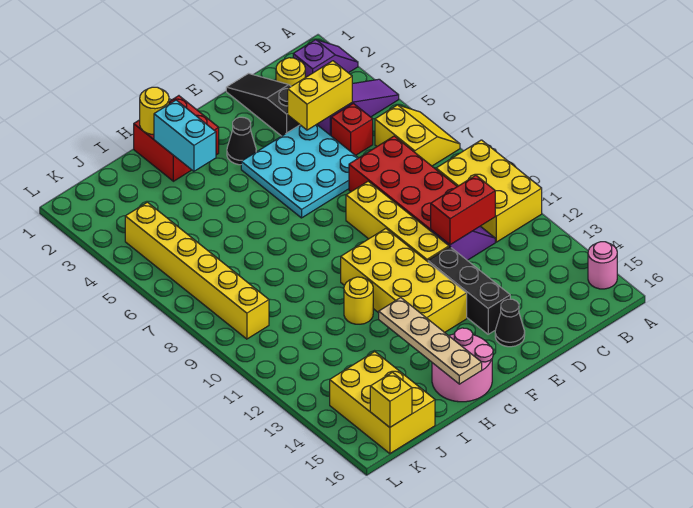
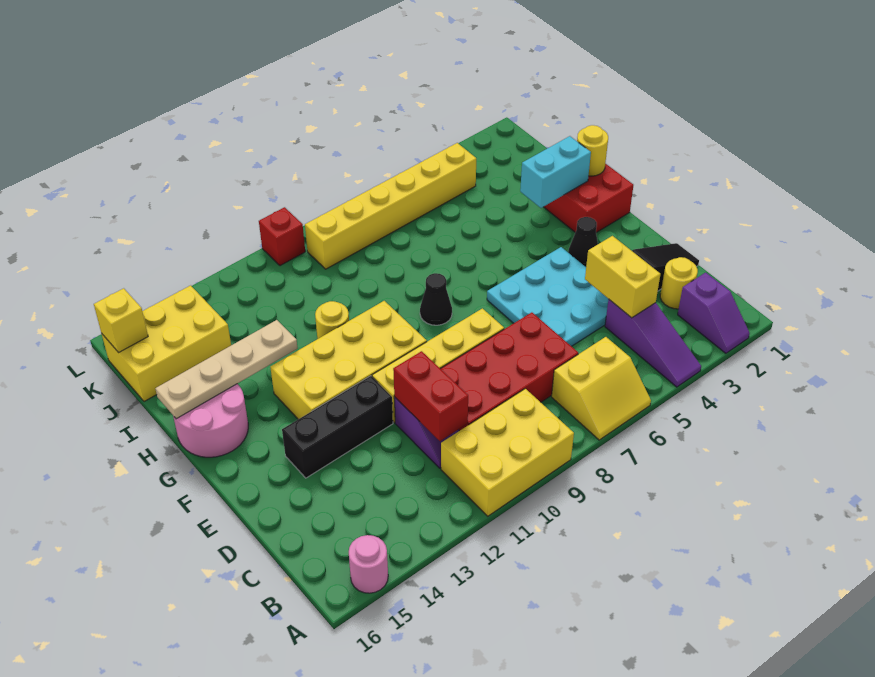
red brick C5 level 1 -> red brick L10 level 1
black cone E15 level 1 -> black cone G8 level 1

